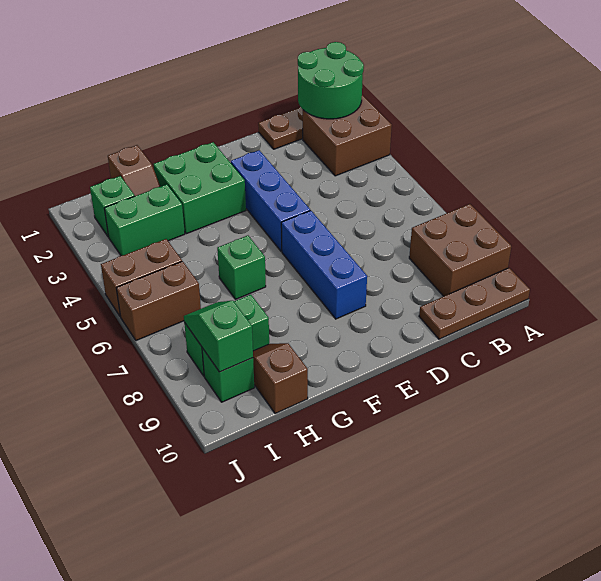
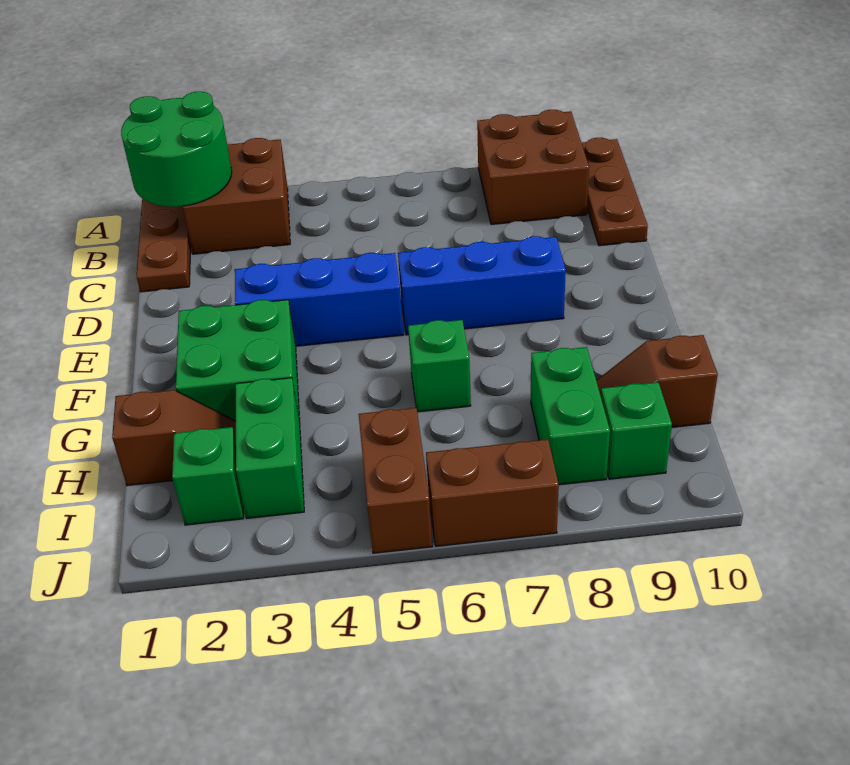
brown brick I6:J6 level 1 -> brown brick J6:J7 level 1
green slope I8:I9 level 2 top 9 -> none

